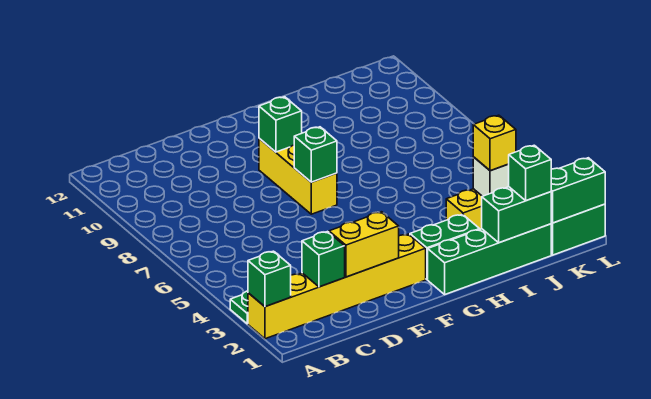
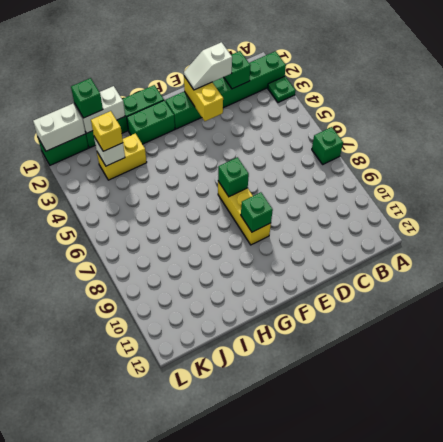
yellow brick A2:F2 level 1 -> green brick A2:F2 level 1
green brick A2 level 2 -> green brick A7 level 1
yellow brick D2:E2 level 2 -> yellow brick E2:E3 level 2
none -> white slope D2:E2 level 3 top D
green brick I1:J1 level 2 -> white brick I1:J1 level 2
green brick K1:L1 level 2 -> white brick K1:L1 level 2

